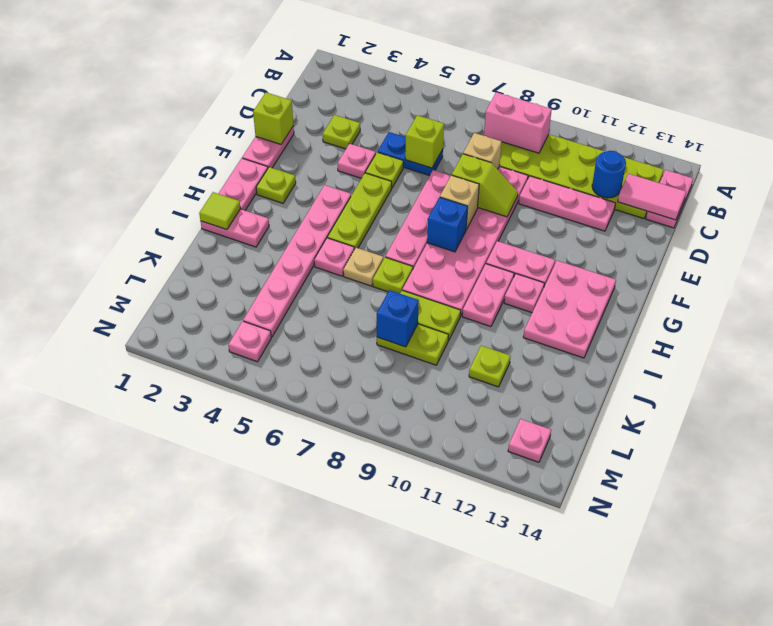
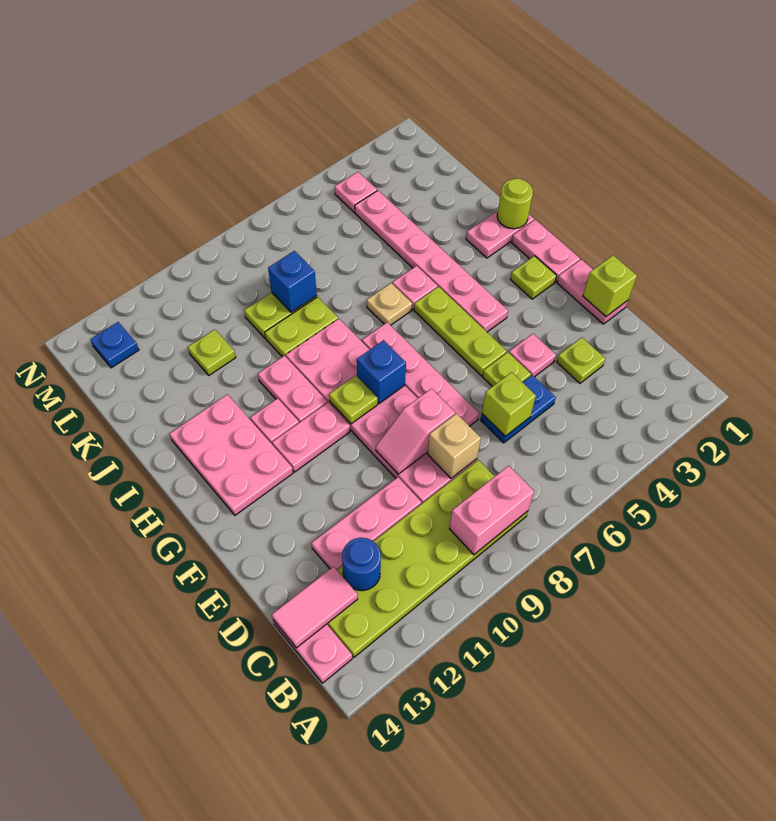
lime slope E8:E9 level 2 top 8 -> pink slope E8:E9 level 2 top 8
tan brick F8 level 2 -> none
lime tile I1 level 2 -> lime round brick I1 level 2
lime plate I7 level 1 -> lime plate G9 level 2
pink plate M13 level 1 -> blue plate M13 level 1

